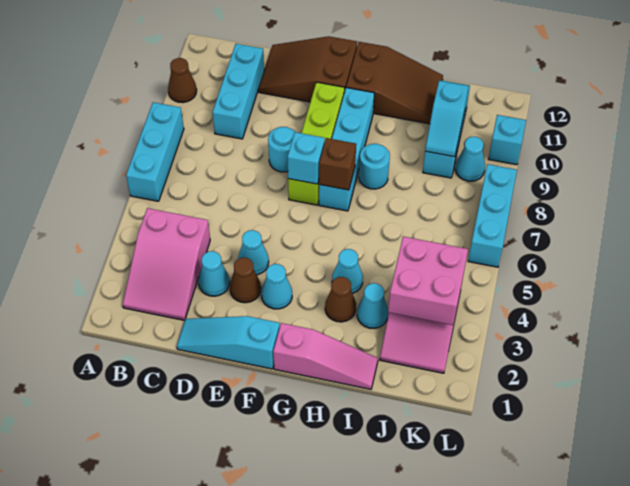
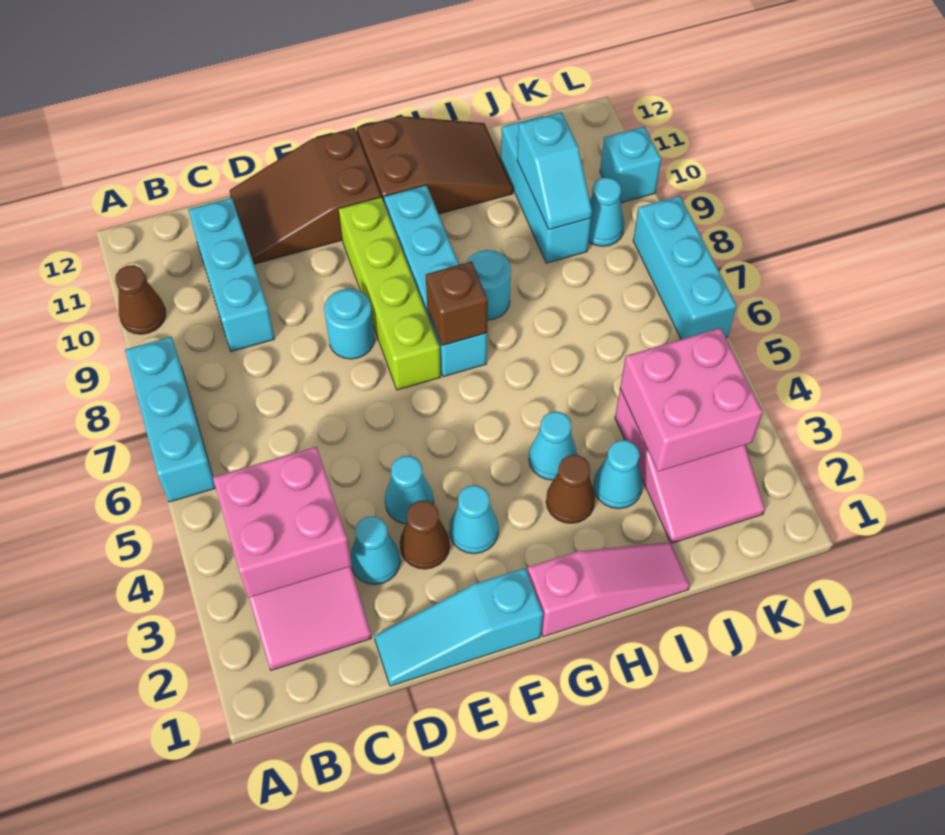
none -> pink brick B3:C4 level 2
cyan brick F7 level 2 -> none

